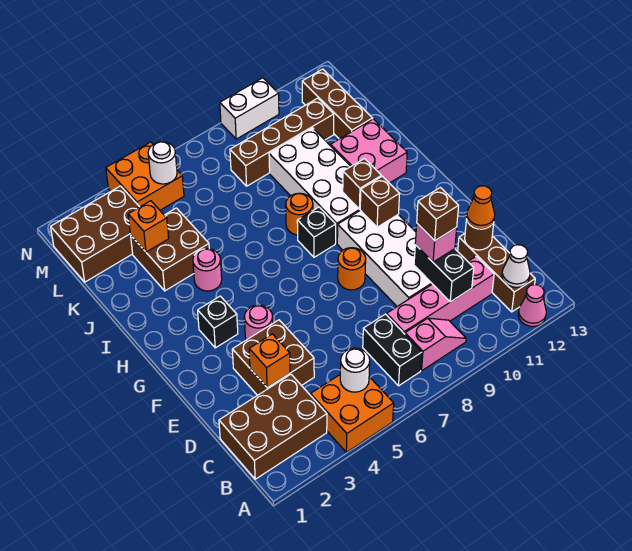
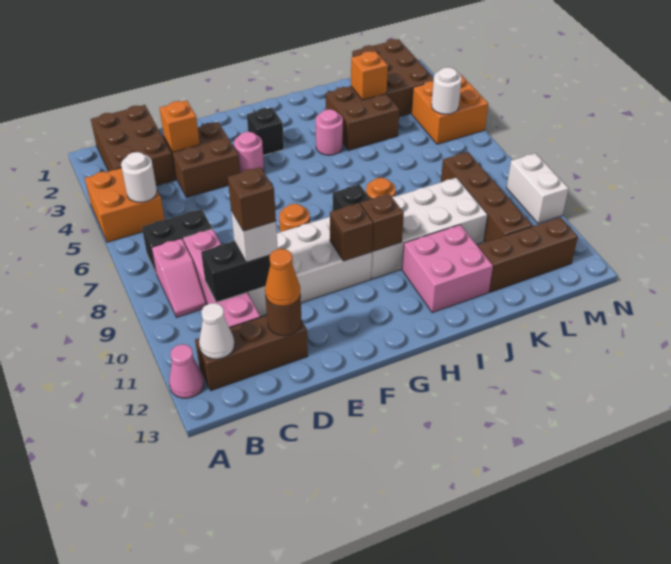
pink brick D10 level 3 -> white brick D10 level 3

